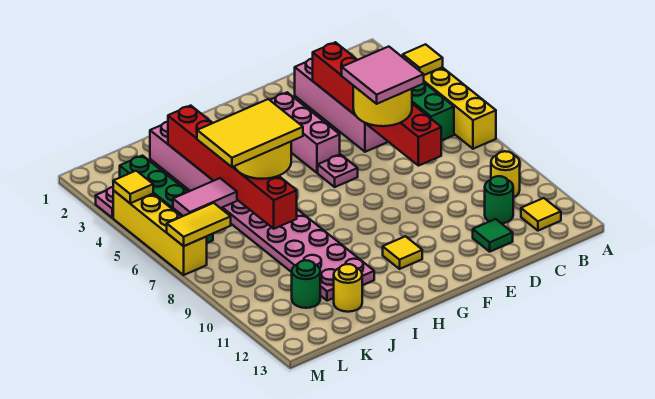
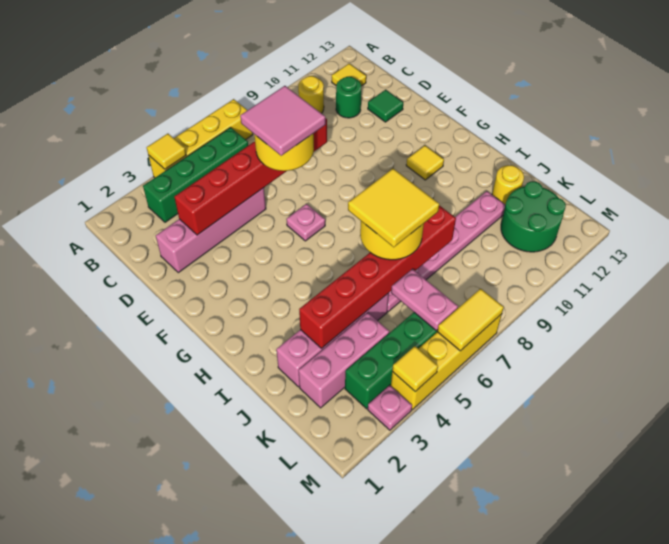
pink brick F3:F5 level 1 -> pink brick K2:K4 level 1
pink plate I6:J11 level 1 -> pink plate J6:J11 level 1
yellow tile I6:K7 level 4 -> yellow tile I6:J7 level 4
pink tile K6:L6 level 2 -> pink plate K6:L6 level 2
green round brick K11 level 1 -> green round brick K11:L12 level 1
yellow tile L7:M7 level 2 -> yellow tile M6:M7 level 2

